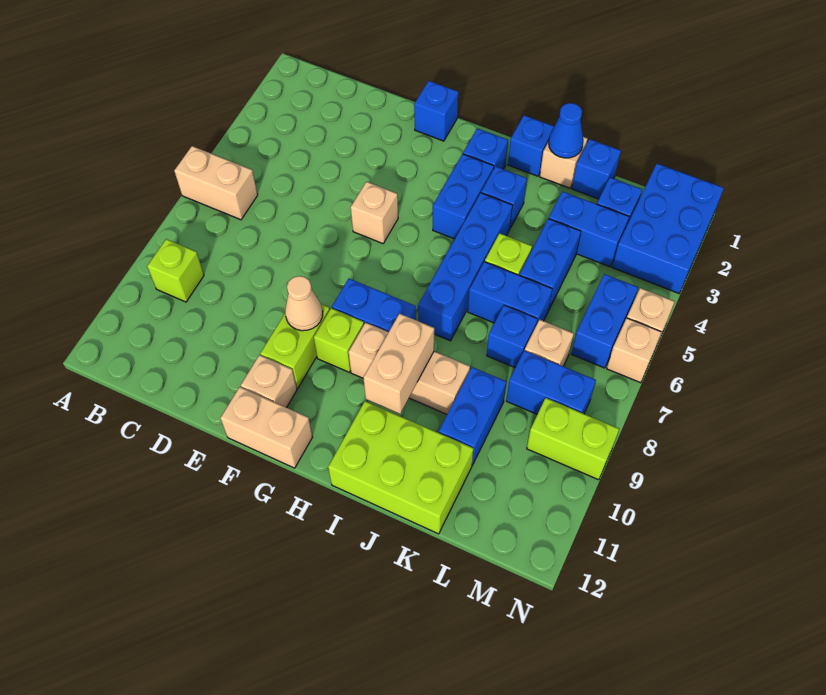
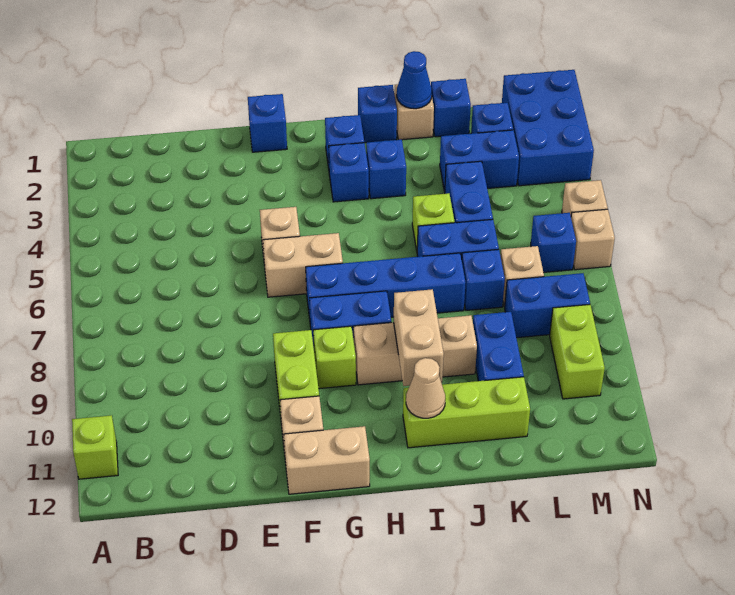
tan brick A6:B6 level 1 -> tan brick F6:G6 level 1
lime brick B9 level 1 -> lime brick A11 level 1
tan cone F9 level 2 -> tan cone I11 level 2
blue brick H3:H4 level 1 -> blue brick H3 level 1
blue brick I4:I7 level 1 -> blue brick G7:J7 level 1
lime brick I11:K12 level 1 -> lime brick I11:K11 level 1
blue brick M5:M6 level 1 -> blue brick M6 level 1
lime brick M9:N9 level 1 -> lime brick M9:M10 level 1

